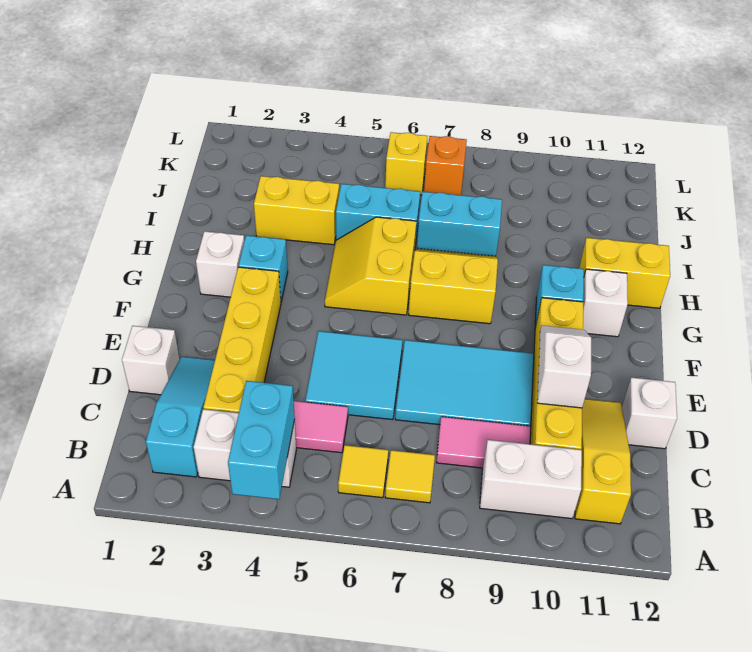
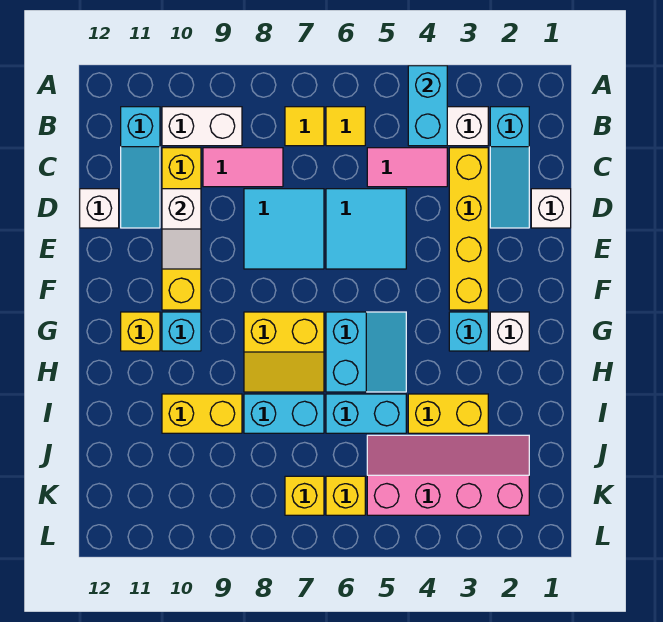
yellow slope B11:D11 level 1 top B -> cyan slope B11:D11 level 1 top B
cyan tile D7:E9 level 1 -> cyan tile D7:E8 level 1
yellow slope G5:H6 level 1 top 6 -> cyan slope G5:H6 level 1 top 6
white brick G11 level 1 -> yellow brick G11 level 1
yellow brick H11:H12 level 1 -> yellow brick I9:I10 level 1
none -> pink slope J2:K5 level 1 top K
orange brick K7 level 1 -> yellow brick K7 level 1

